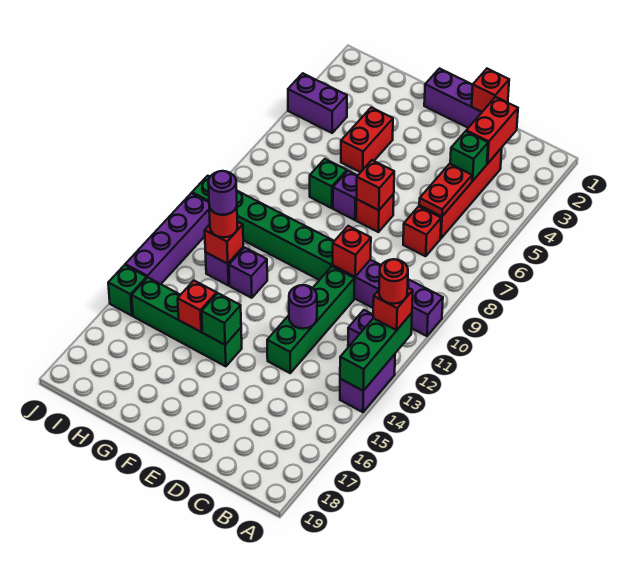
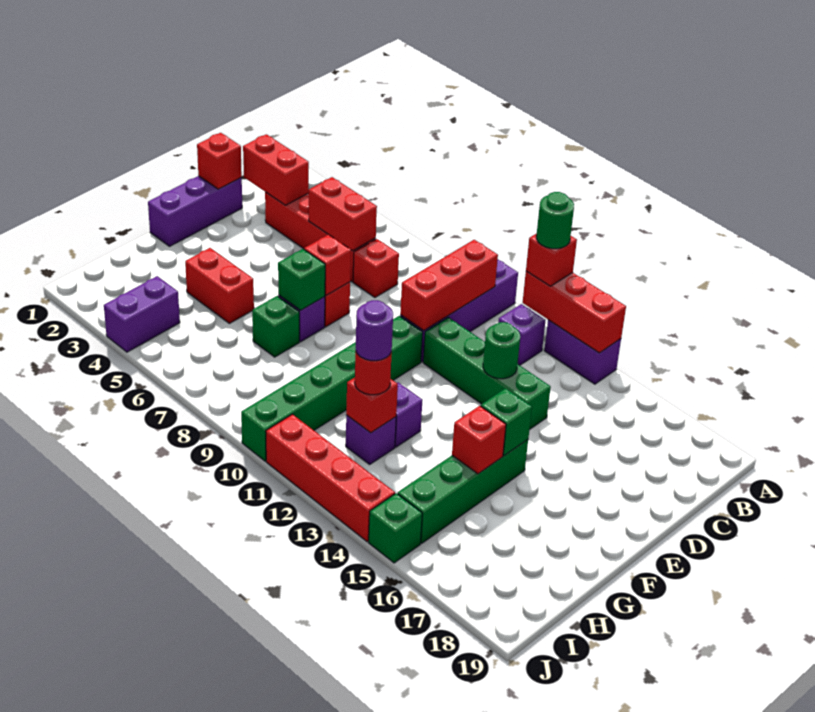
green brick A12:A14 level 2 -> red brick A12:A14 level 2
red round brick A12 level 4 -> green round brick A12 level 4
green brick C4 level 2 -> green brick F7 level 2
red plate C5:C6 level 2 -> red brick C5:C6 level 2
red brick D10 level 2 -> red brick B10:D10 level 2
purple round brick D13 level 2 -> green round brick D13 level 2
purple brick J11:J14 level 1 -> red brick J11:J14 level 1

